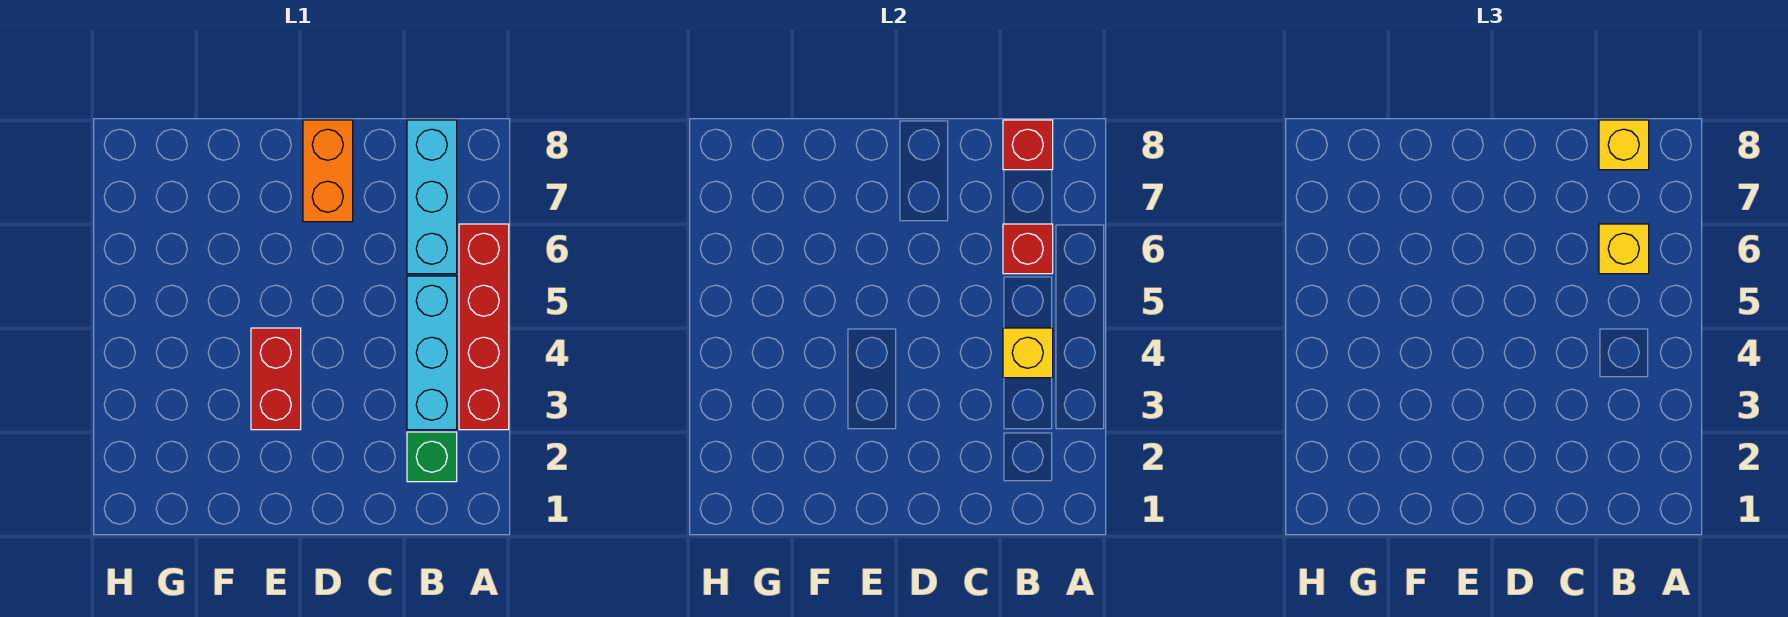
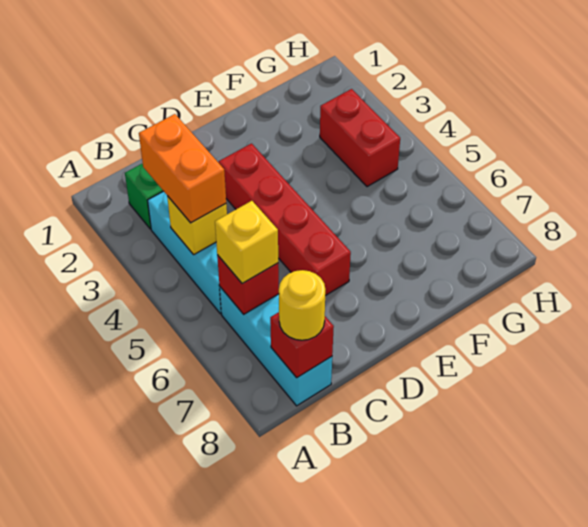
red brick A3:A6 level 1 -> red brick D3:D6 level 1
yellow brick B8 level 3 -> yellow round brick B8 level 3
orange brick D7:D8 level 1 -> orange brick B3:B4 level 3
red brick E3:E4 level 1 -> red brick G3:G4 level 1

